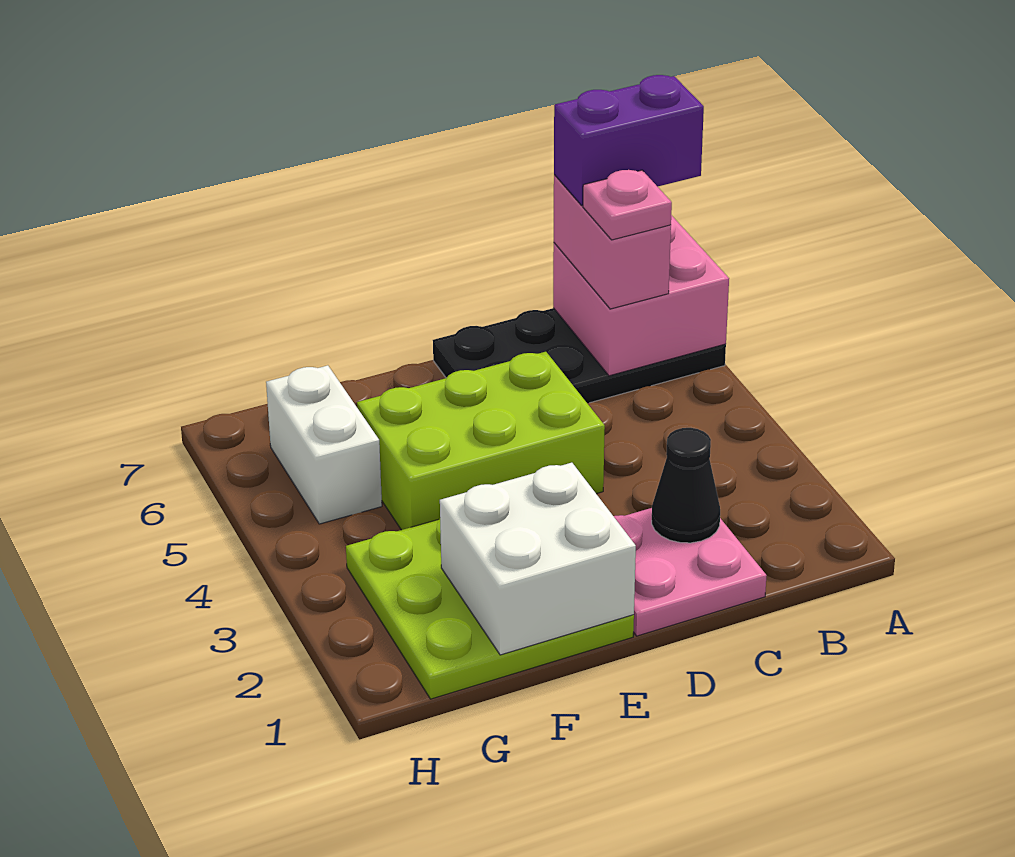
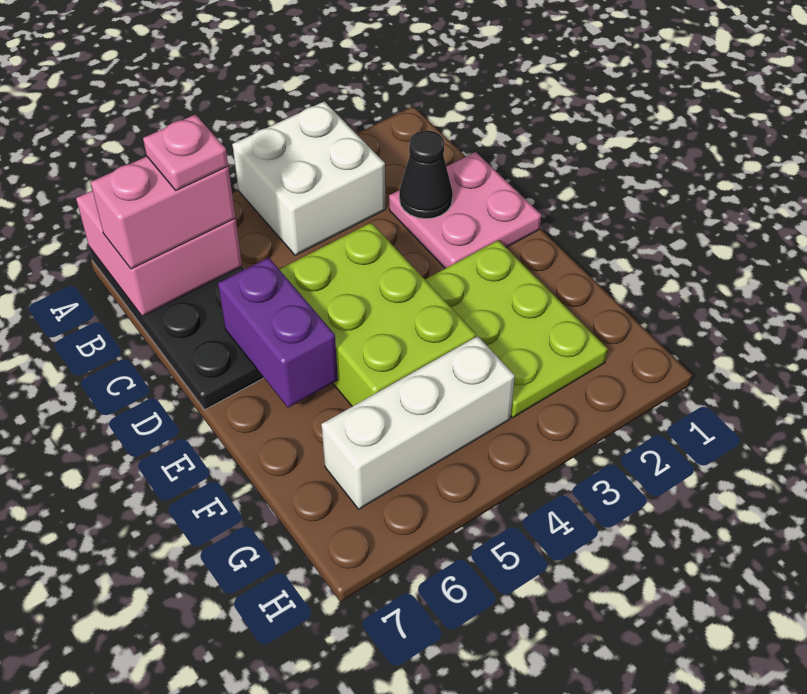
purple brick A7:B7 level 4 -> purple brick D6:E6 level 2
lime plate E1:G3 level 1 -> lime plate E2:G3 level 1
white brick E1:F2 level 2 -> white brick A3:B4 level 1
white brick G5:G6 level 1 -> white brick G4:G6 level 1

